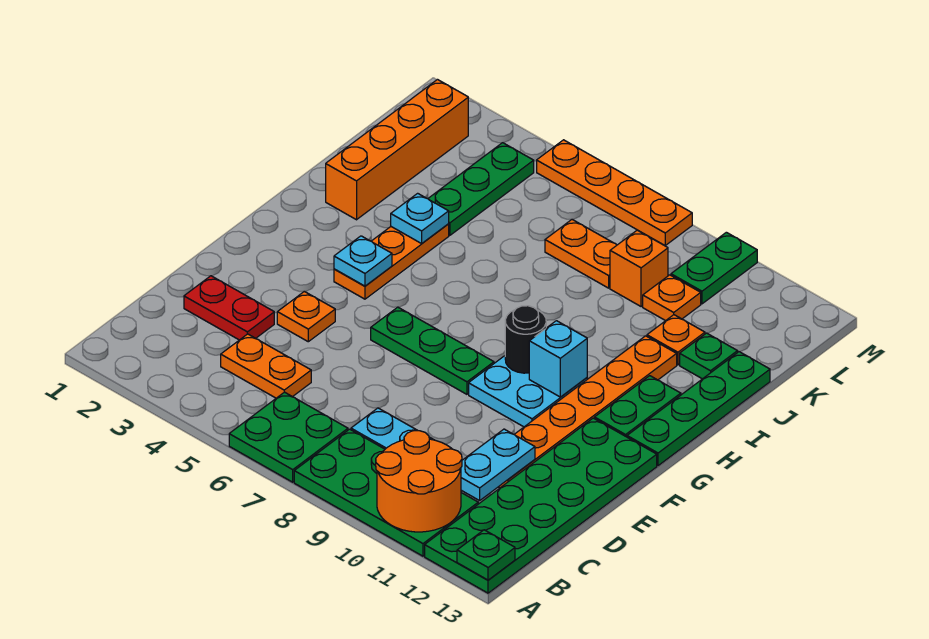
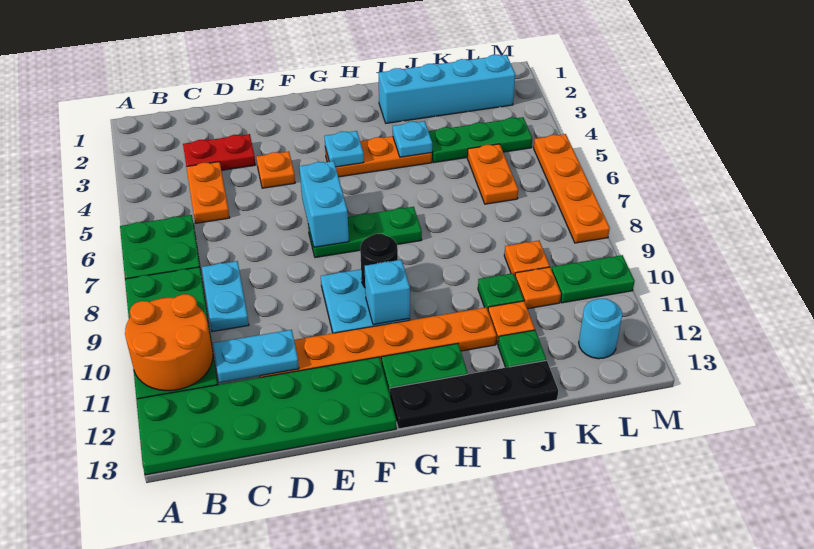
green plate A13 level 2 -> green plate J10 level 1
red plate D2:D3 level 1 -> red plate C3:D3 level 1
green plate F6:F8 level 1 -> green plate F7:H7 level 1
none -> cyan brick F6:F7 level 2
green plate G13:J13 level 1 -> black plate G13:J13 level 1
orange brick I2:L2 level 1 -> cyan brick I2:L2 level 1
orange plate K7:K8 level 1 -> orange plate K5:K6 level 1
orange brick K9 level 1 -> orange plate K9 level 1
none -> cyan round brick L12 level 1

